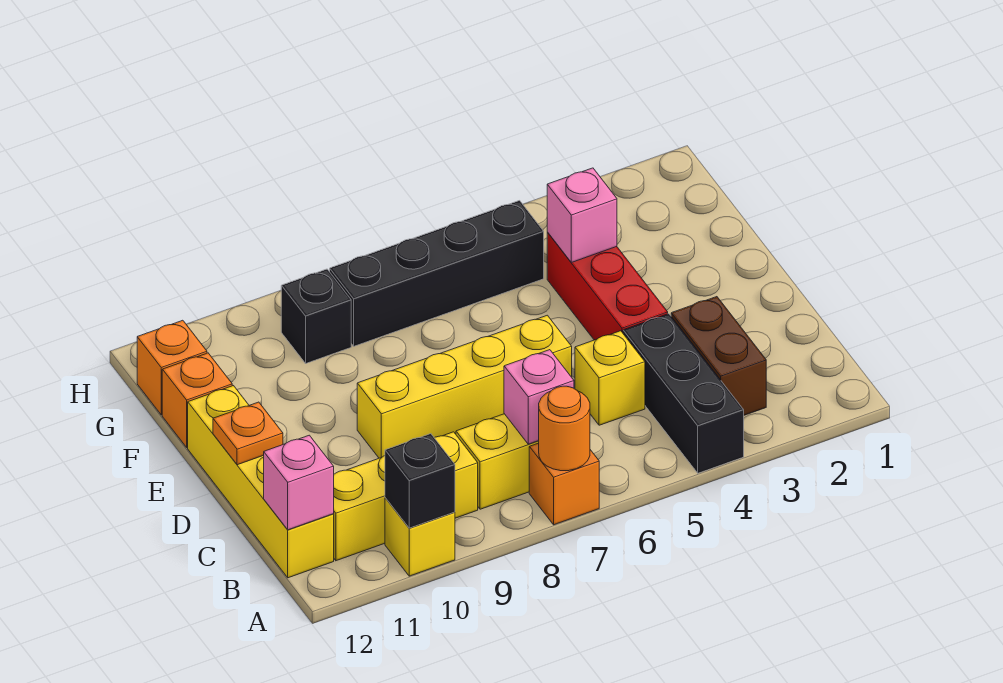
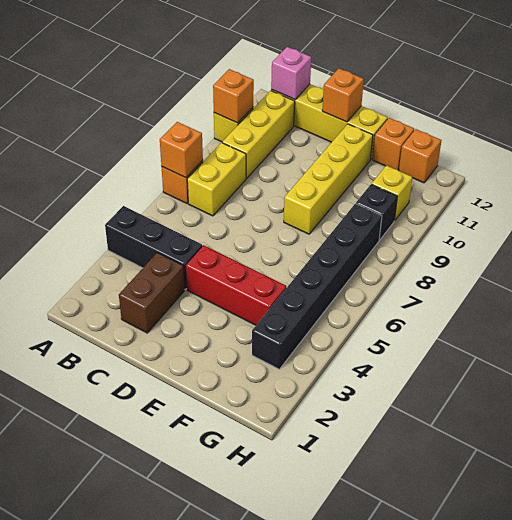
orange round brick A7 level 2 -> orange brick A7 level 2
black brick A10 level 2 -> orange brick A10 level 2
brown brick B3:C3 level 1 -> brown brick C2:C3 level 1
pink brick B7 level 2 -> none
yellow brick C5 level 1 -> yellow brick G10 level 1
yellow brick D6:D9 level 1 -> yellow brick E8:E11 level 1
orange plate D12 level 2 -> orange brick D12 level 2
pink brick F4 level 2 -> none
black brick G5:G8 level 1 -> black brick G3:G8 level 1

